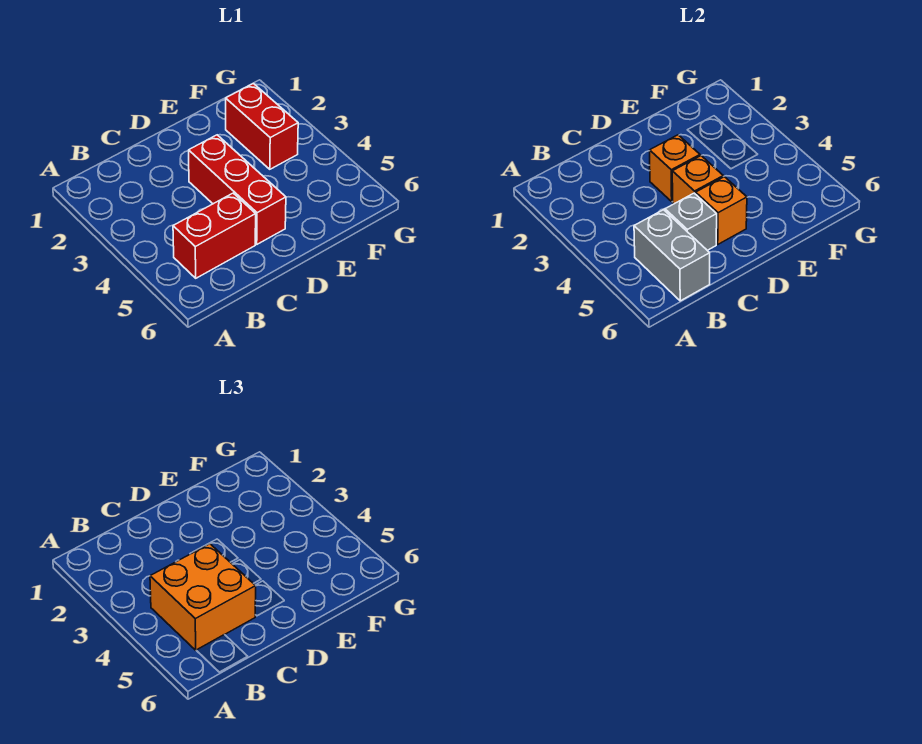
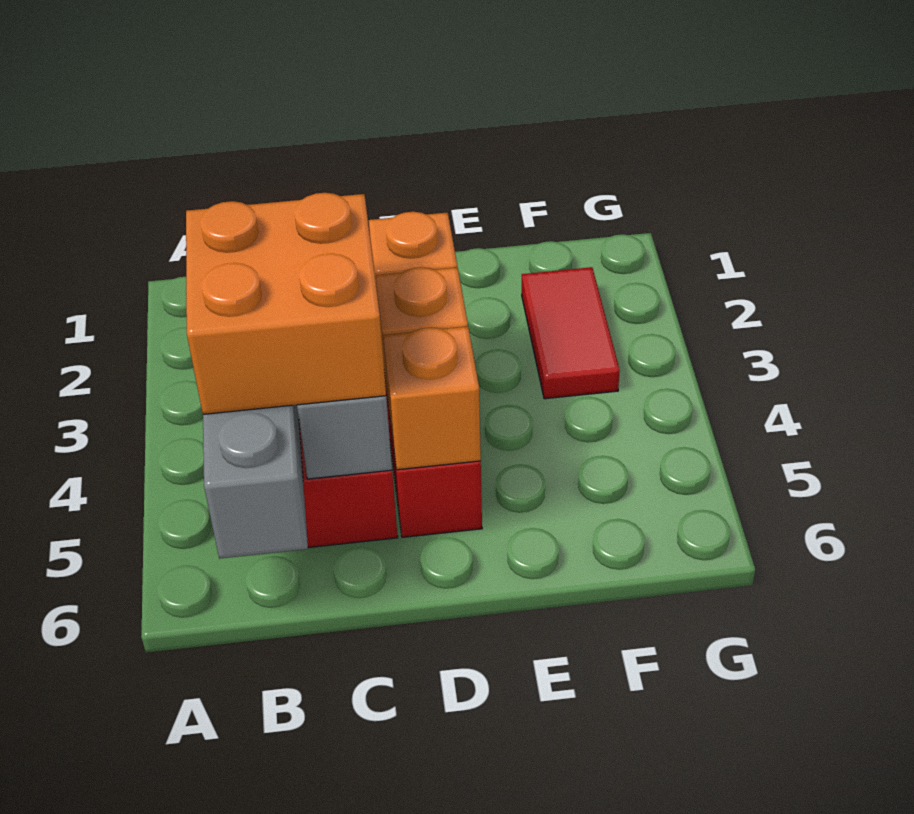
red brick F2:F3 level 1 -> red tile F2:F3 level 1

